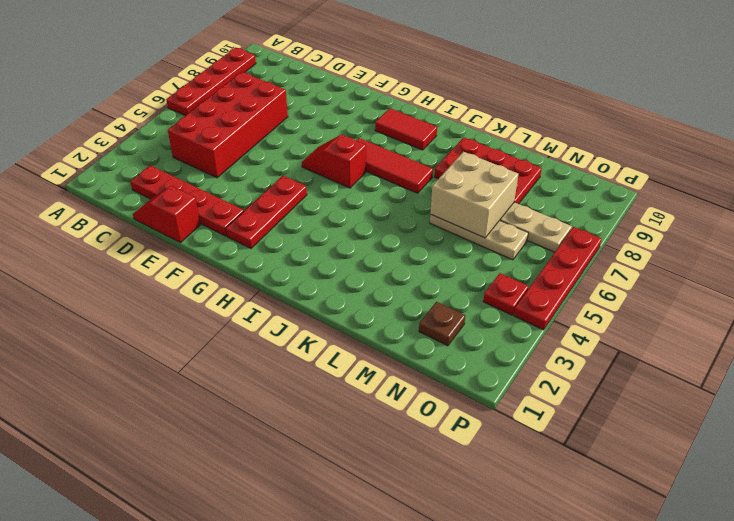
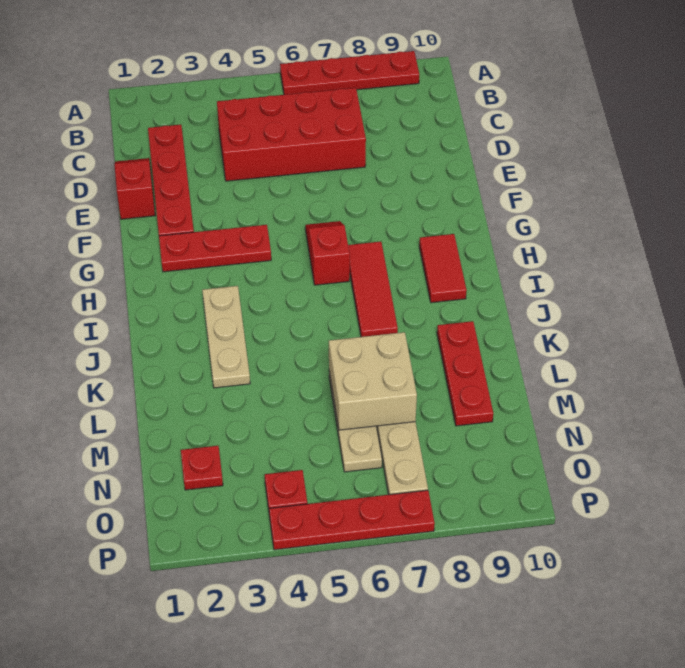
none -> tan plate I3:K3 level 1
red plate K8:M9 level 1 -> red plate K9:M9 level 1
brown plate N2 level 1 -> red plate N2 level 1

